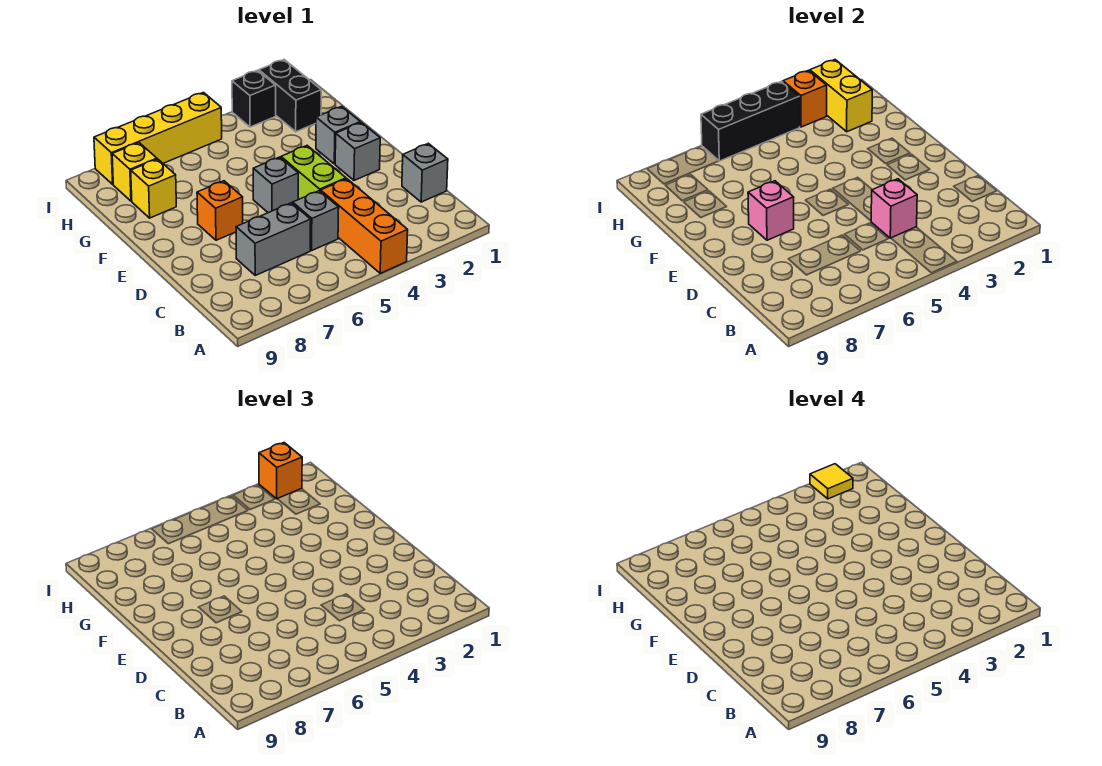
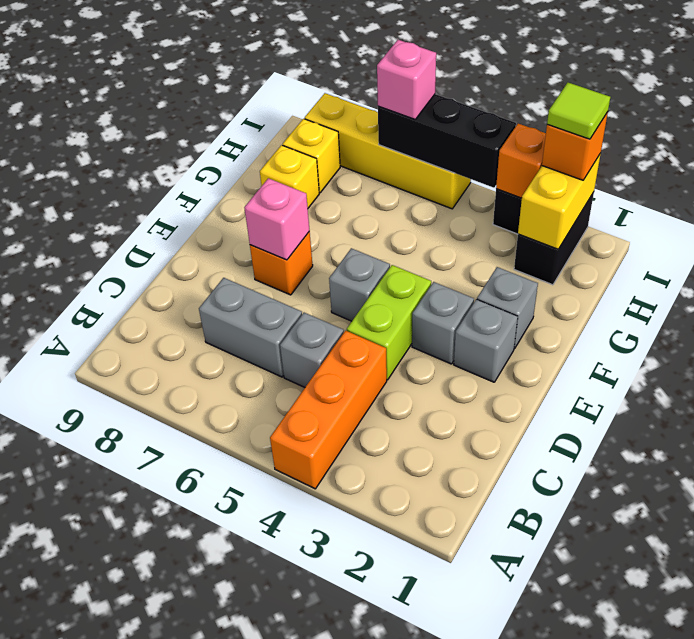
grey brick C1 level 1 -> grey brick E3 level 1
pink brick C4 level 2 -> pink brick I6 level 3
yellow tile I2 level 4 -> lime tile I2 level 4

